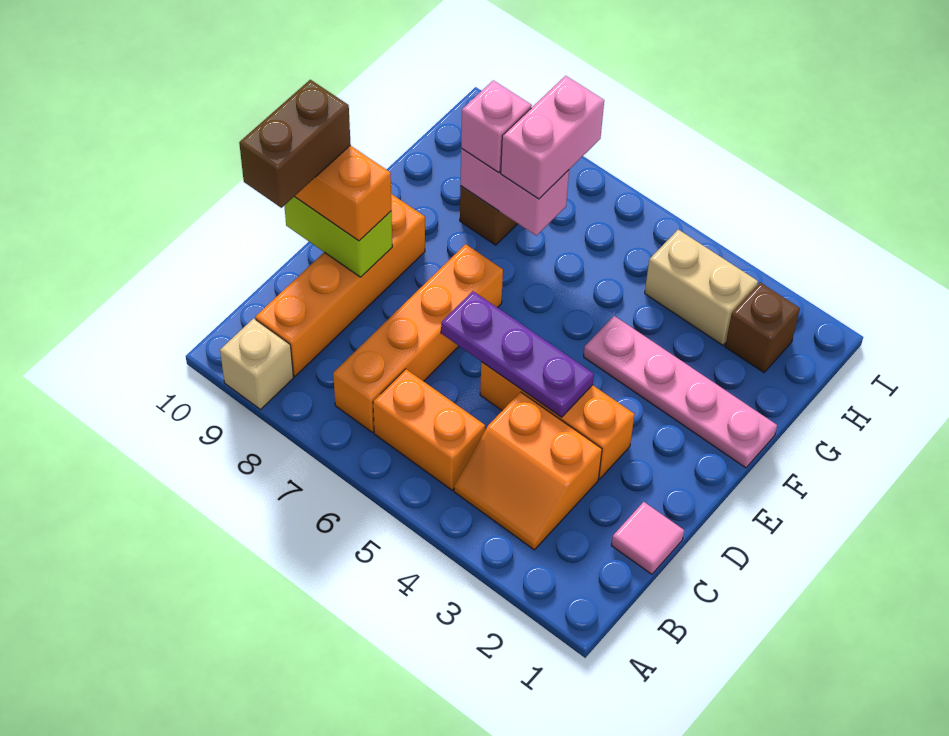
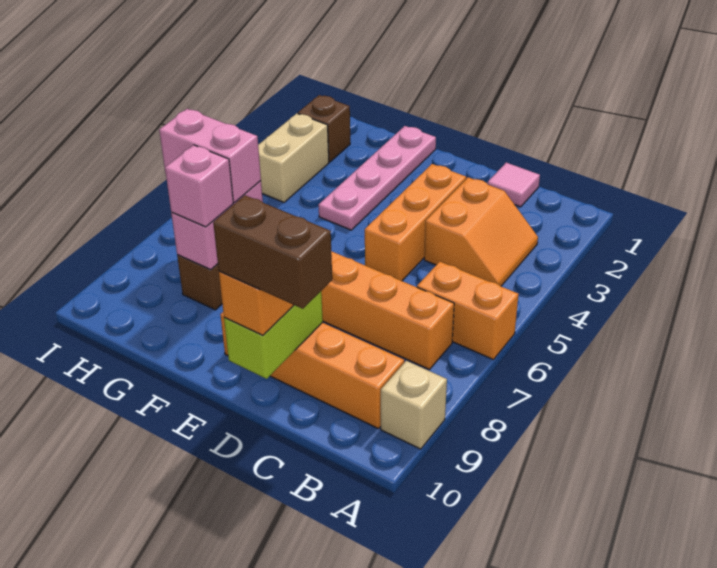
orange brick B5:B6 level 1 -> orange brick A6:B6 level 1
purple plate D4:D6 level 2 -> none

